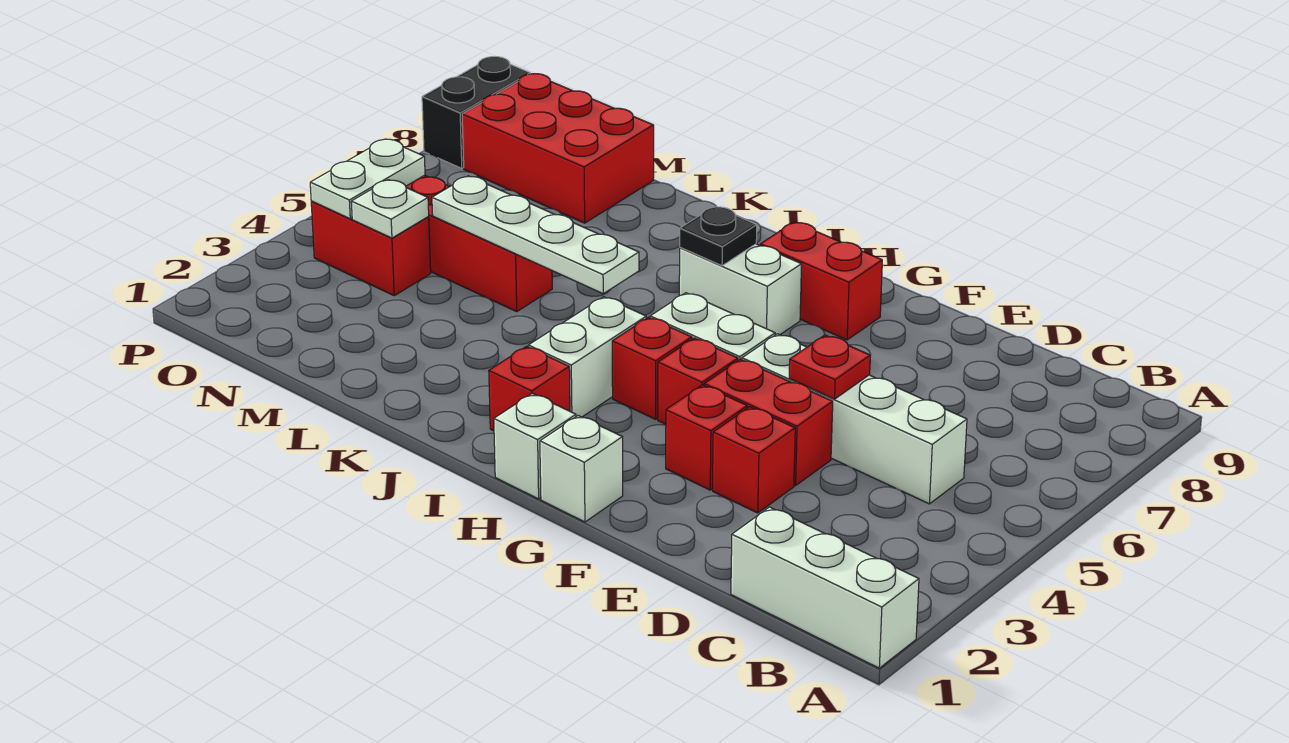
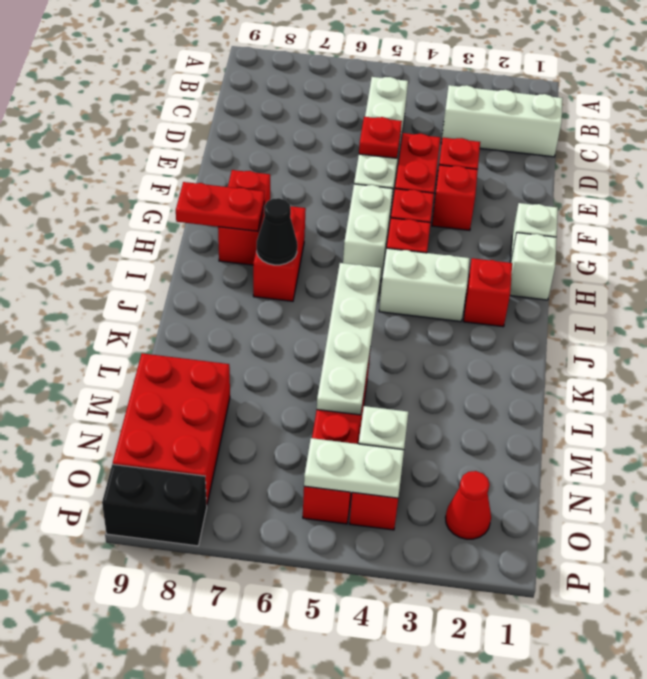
white brick A1:C1 level 1 -> white brick C1:C3 level 1
white brick H7:I7 level 1 -> red brick H7:I7 level 1
none -> red plate H8:H9 level 2
black plate I7 level 2 -> black cone I7 level 2
none -> red cone O2 level 1

